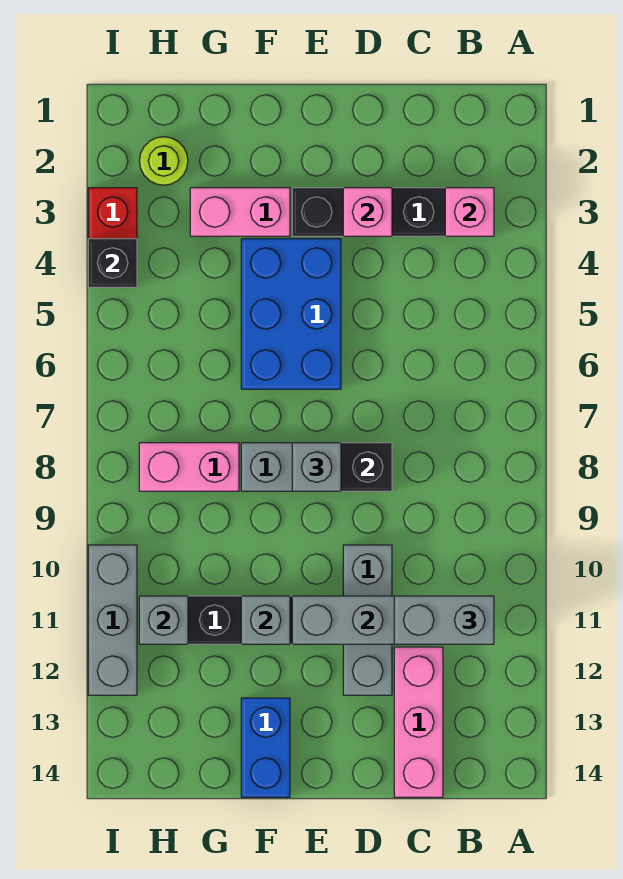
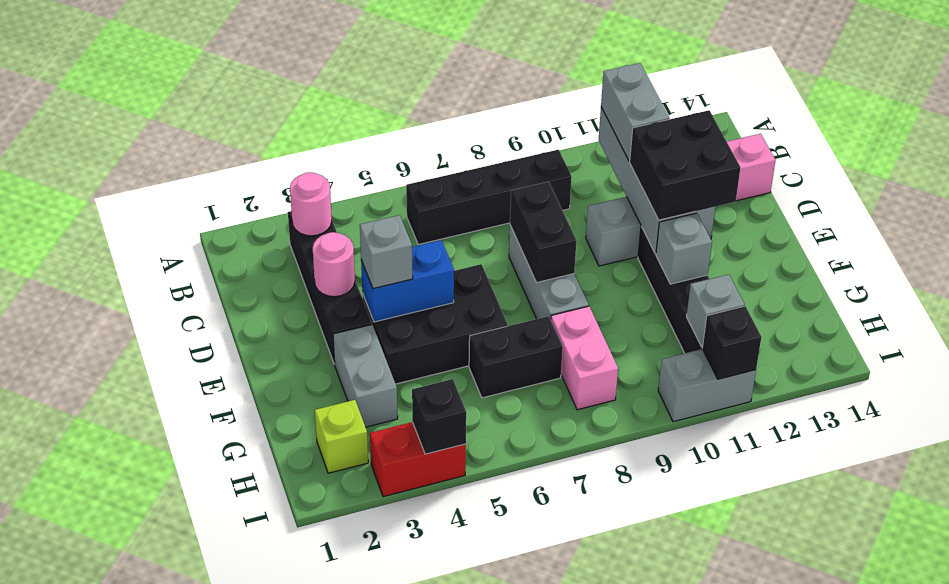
pink brick B3 level 2 -> pink round brick B3 level 2
none -> black brick B6:B9 level 1
pink brick D3 level 2 -> pink round brick D3 level 2
none -> black brick D11:E12 level 3
blue brick E4:F6 level 1 -> black brick E4:F6 level 1
grey brick E8 level 3 -> grey brick E4 level 3
pink brick F3:G3 level 1 -> grey brick F3:G3 level 1
blue brick F13:F14 level 1 -> blue brick E4:E5 level 2
none -> black brick G6:G7 level 1
lime round brick H2 level 1 -> lime brick H2 level 1
grey brick I10:I12 level 1 -> grey brick I10:I11 level 1
none -> black brick I11 level 2

